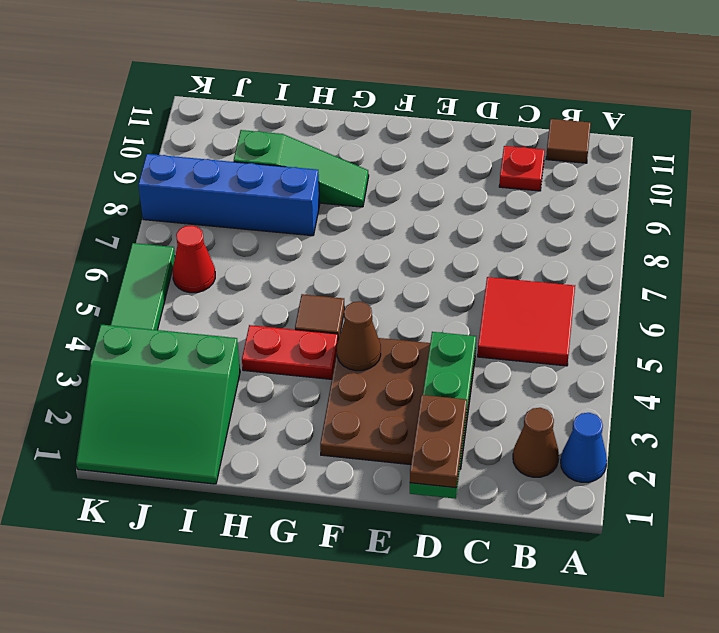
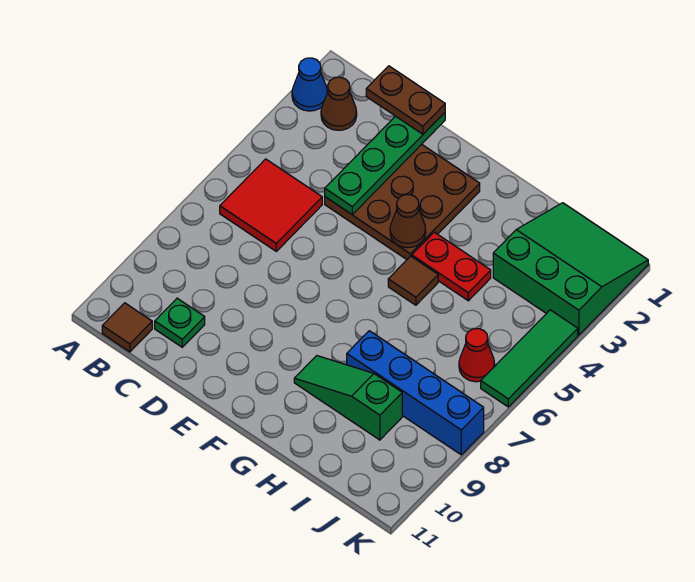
red plate C10 level 1 -> green plate C10 level 1
brown plate D1:D2 level 3 -> brown plate C1:D1 level 3

